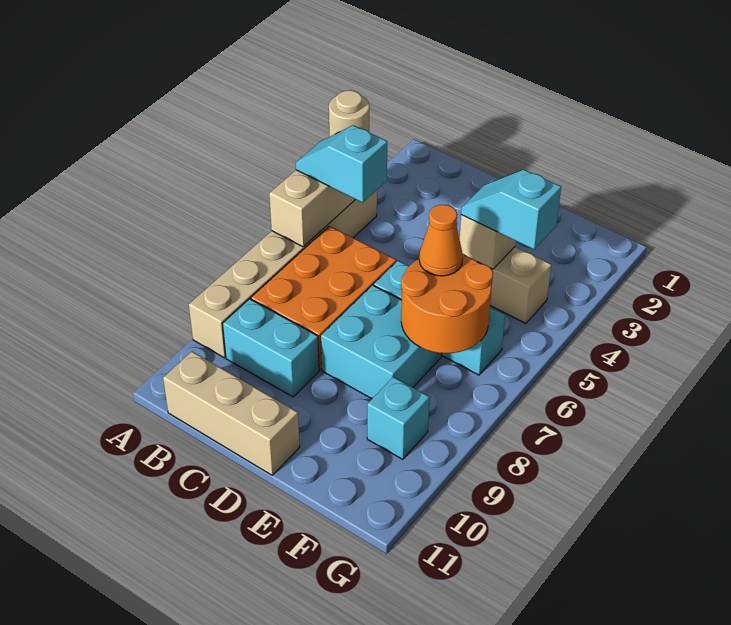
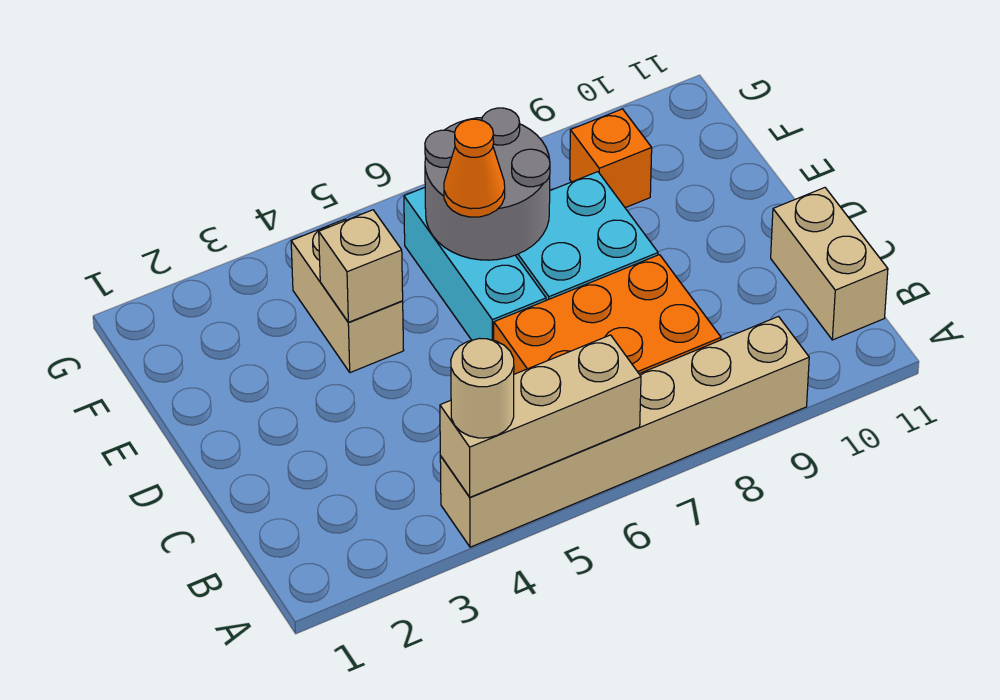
cyan slope A5:B5 level 3 top B -> none
cyan brick B9:C9 level 1 -> none
tan brick B11:D11 level 1 -> tan brick B11:C11 level 1
cyan slope E4:F4 level 3 top F -> none
orange round brick E6:F7 level 2 -> grey round brick E6:F7 level 2
cyan brick F9 level 1 -> orange brick F9 level 1

